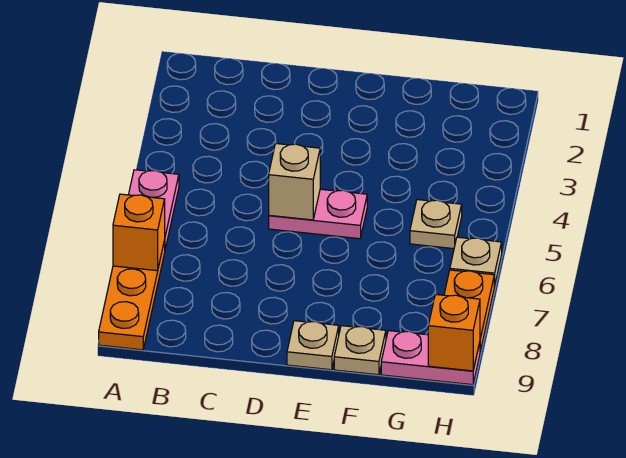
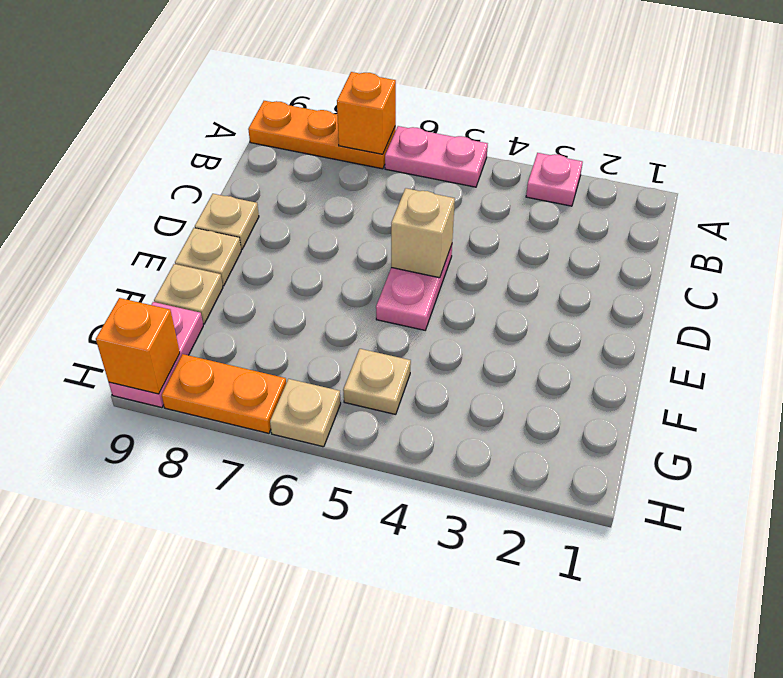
none -> pink plate A3 level 1
none -> tan plate D9 level 1

